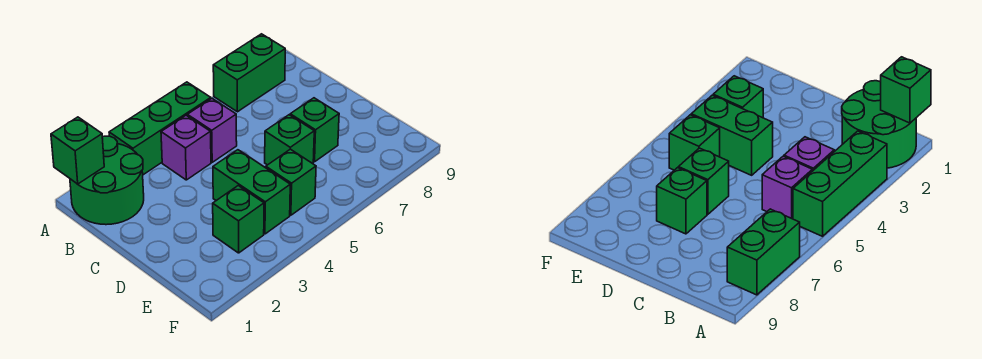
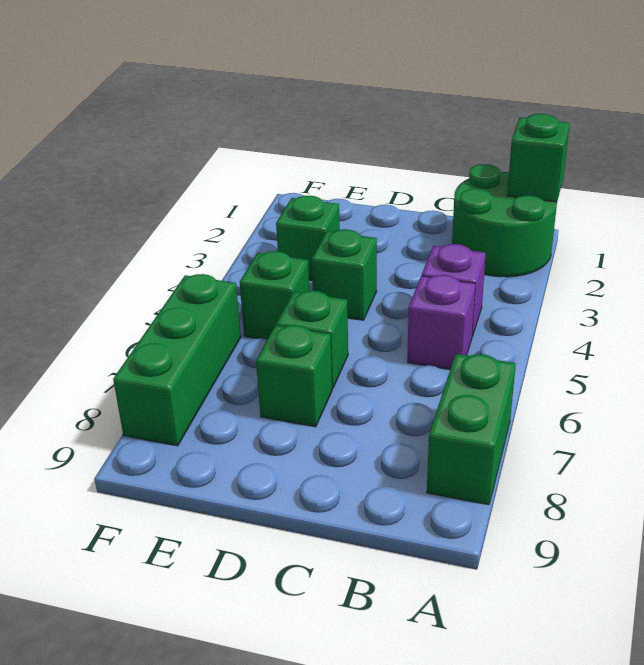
green brick A3:A5 level 1 -> green brick F6:F8 level 1
green brick D4:E4 level 1 -> green brick D4 level 1

